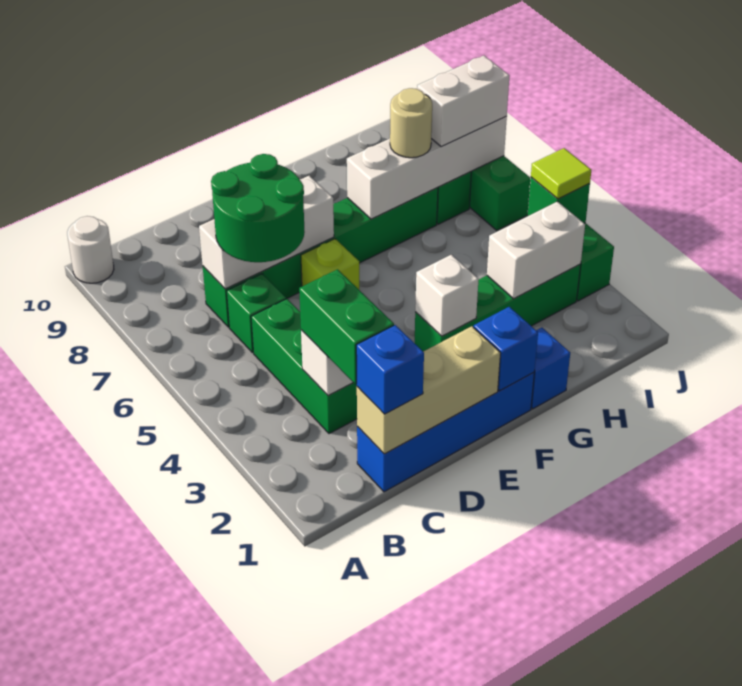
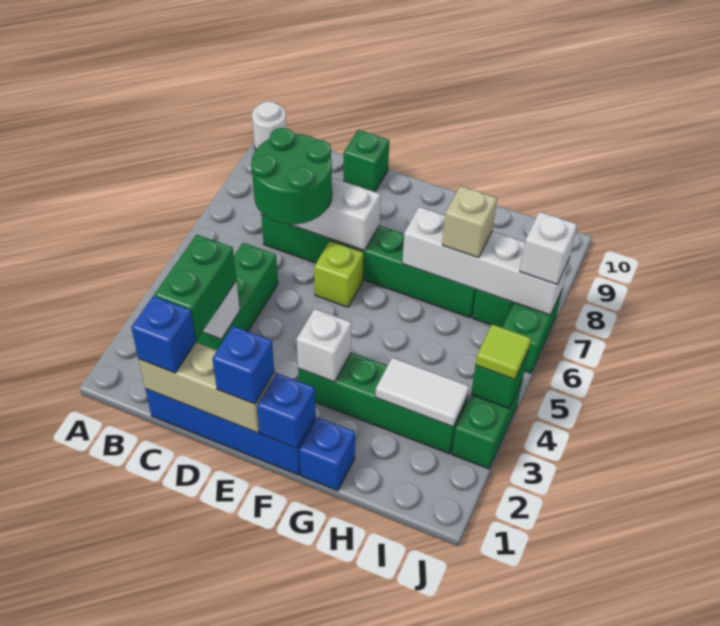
green brick C6 level 1 -> green brick D10 level 1
none -> blue brick E1 level 3
white brick H3:I3 level 2 -> white tile H3:I3 level 2
tan round brick H7 level 3 -> tan brick H7 level 3
white brick I7:J7 level 3 -> white brick J7 level 3

